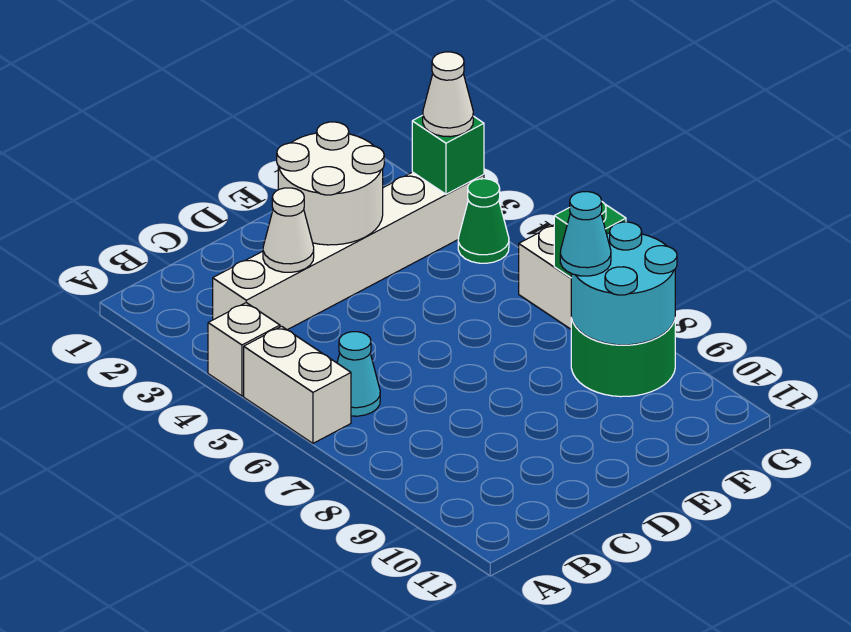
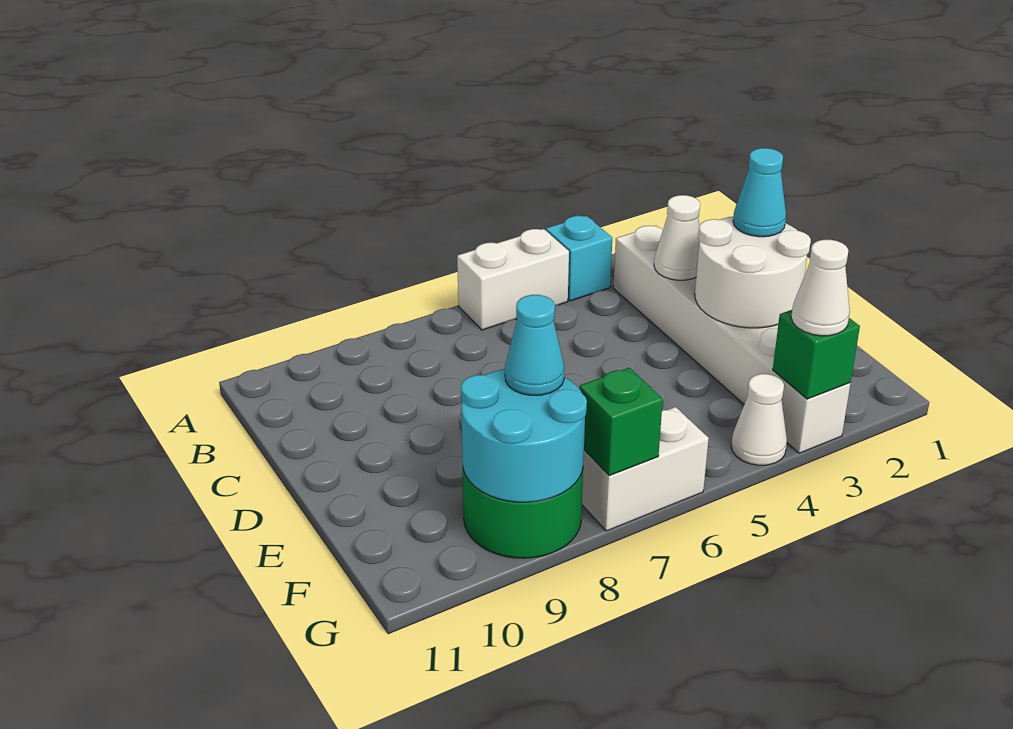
white brick A4 level 1 -> cyan brick A4 level 1
cyan cone B6 level 1 -> cyan cone D2 level 3
green cone G4 level 1 -> white cone G4 level 1

